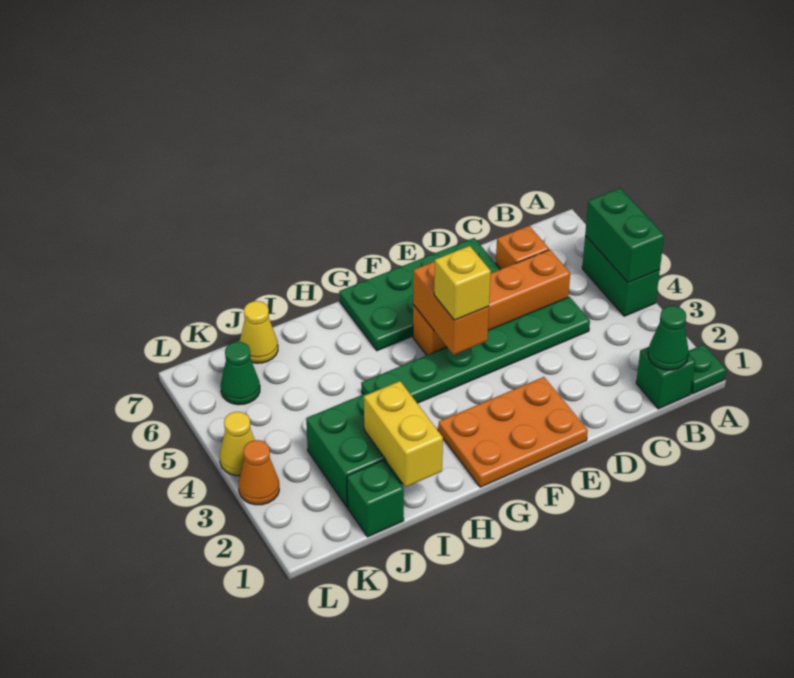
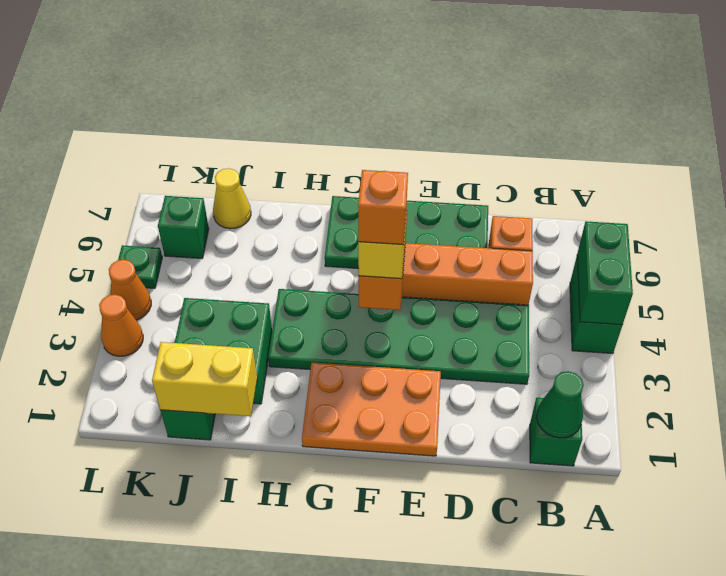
green plate A1 level 1 -> green plate L5 level 1
green plate C4:H4 level 1 -> green plate C3:H4 level 1
none -> orange brick F4 level 4
yellow brick I1:I2 level 2 -> yellow brick I1:J1 level 2
green cone K6 level 1 -> green brick K6 level 1
yellow cone L4 level 1 -> orange cone L4 level 1

